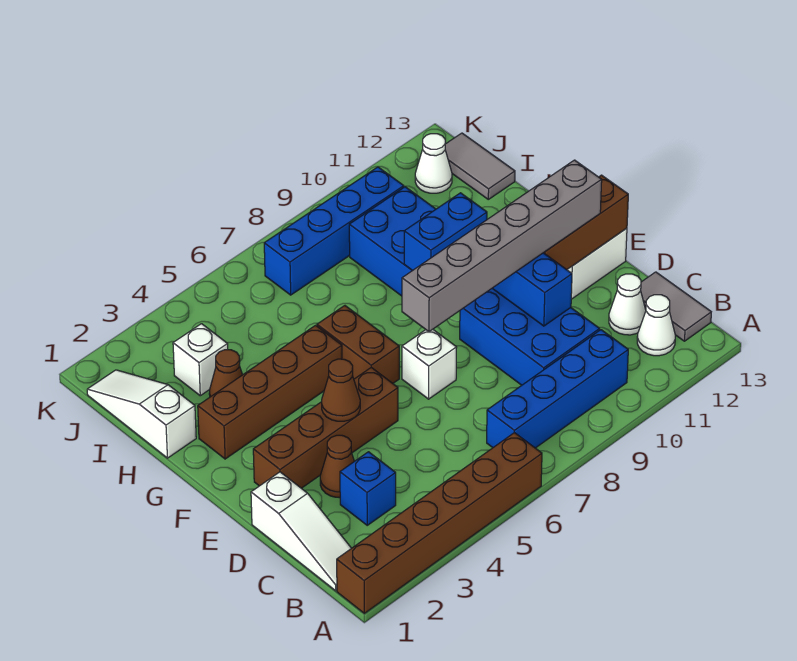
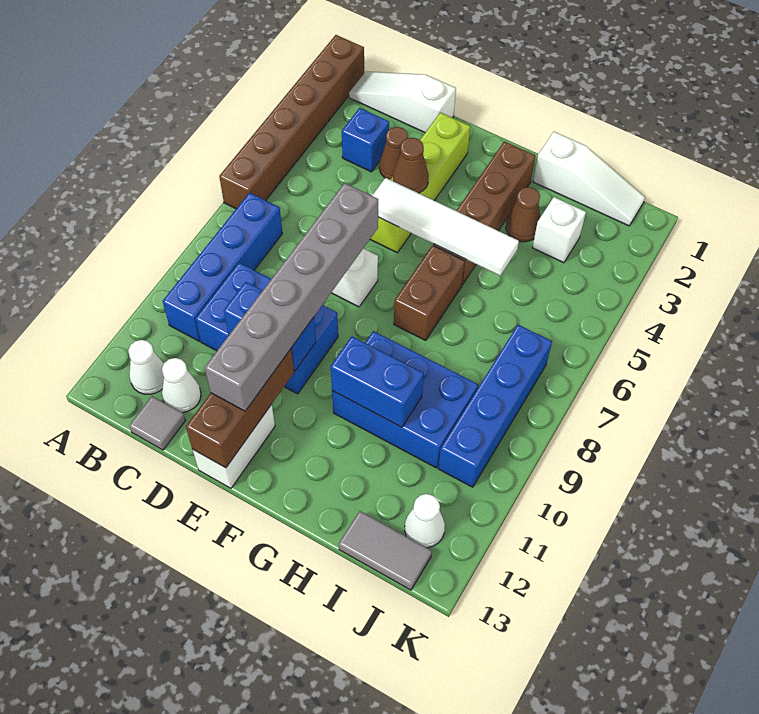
grey tile B13:C13 level 1 -> grey tile C13 level 1
brown brick E2:E5 level 1 -> lime brick E2:E5 level 1
none -> white tile E5:H5 level 2
brown brick F6:G6 level 1 -> brown brick G6:G7 level 1
blue brick G9:G10 level 2 -> blue brick G10:H10 level 2

